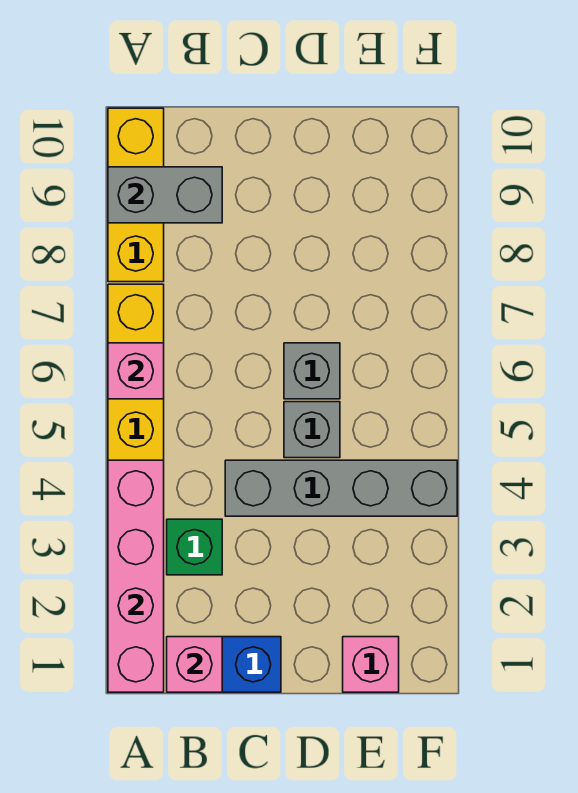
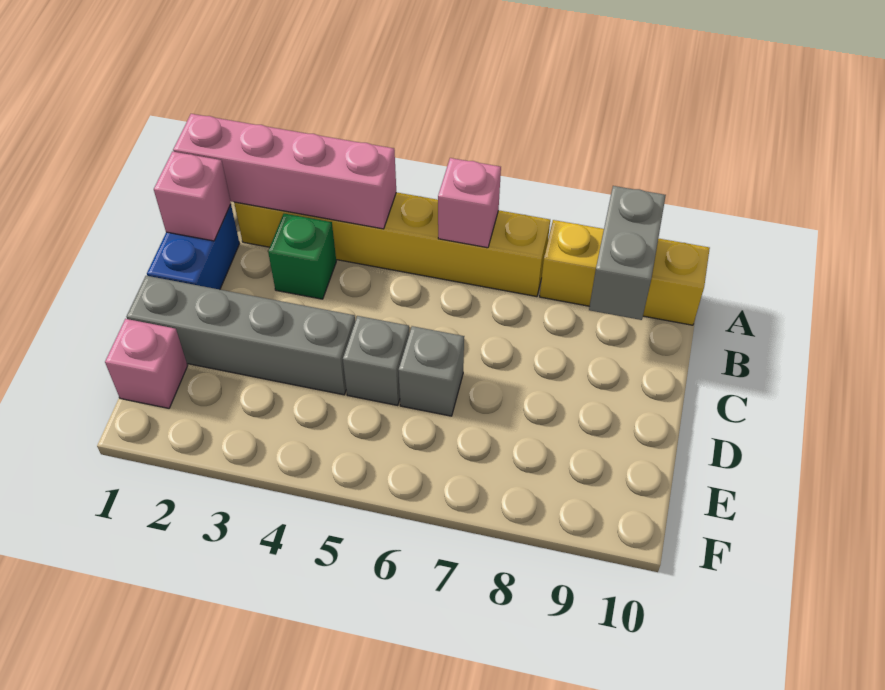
grey brick C4:F4 level 1 -> grey brick D1:D4 level 1

